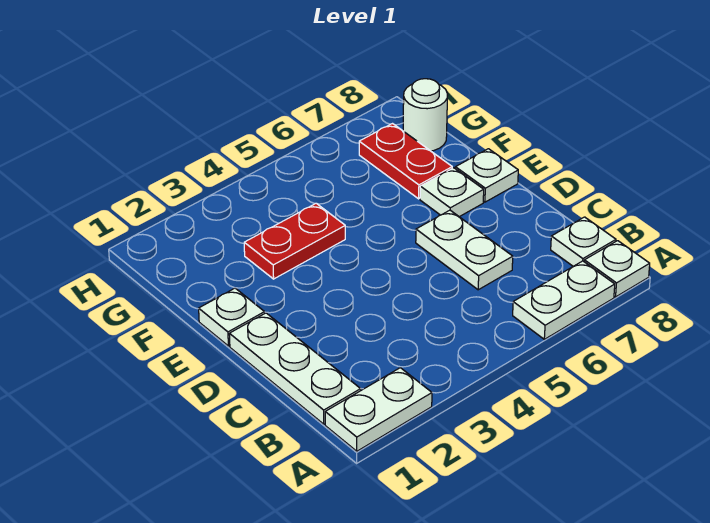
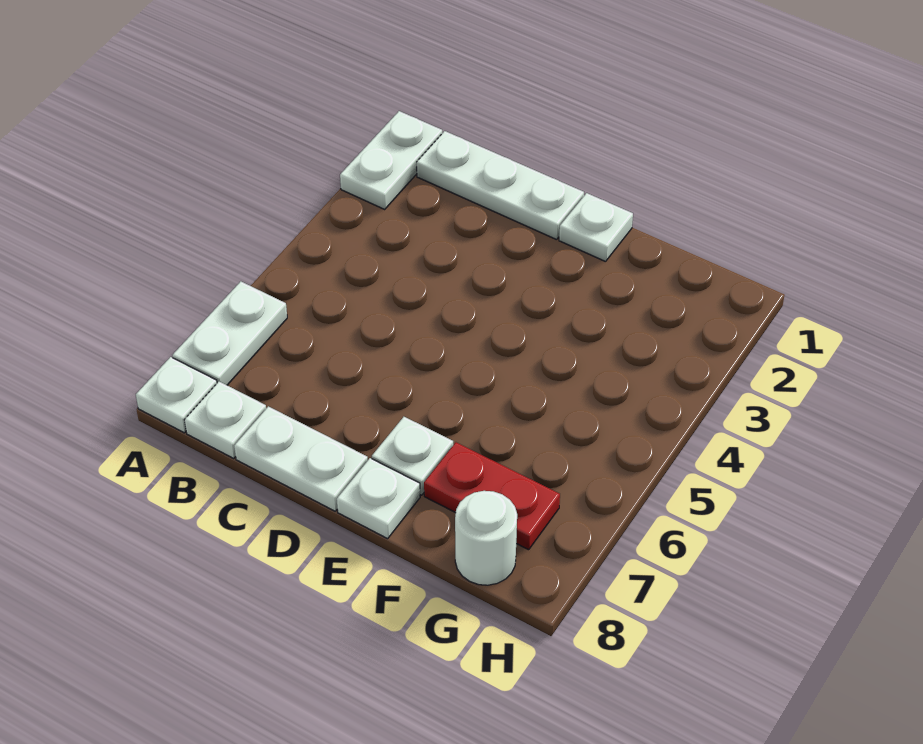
white plate C6:D6 level 1 -> white plate C8:D8 level 1
red plate F3:F4 level 1 -> none

